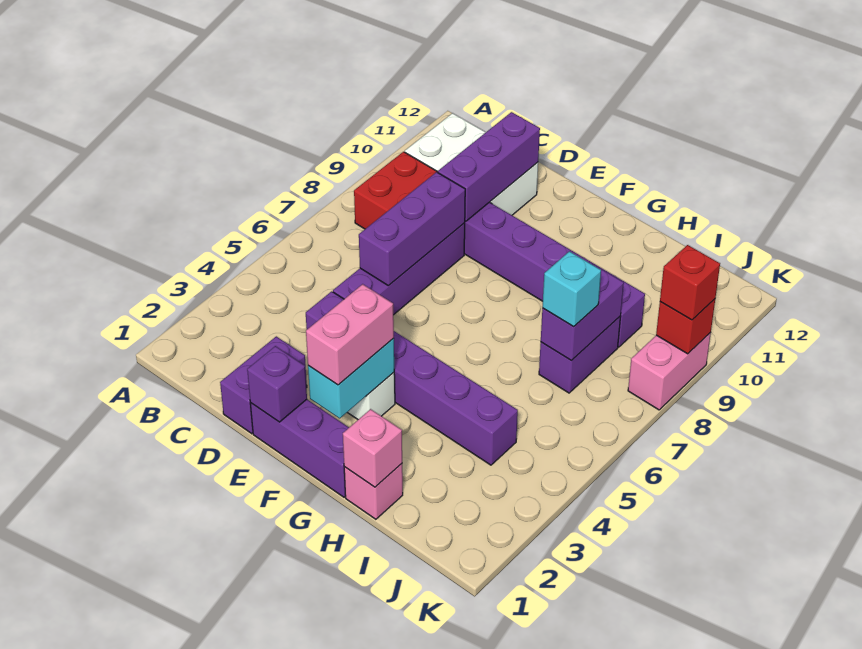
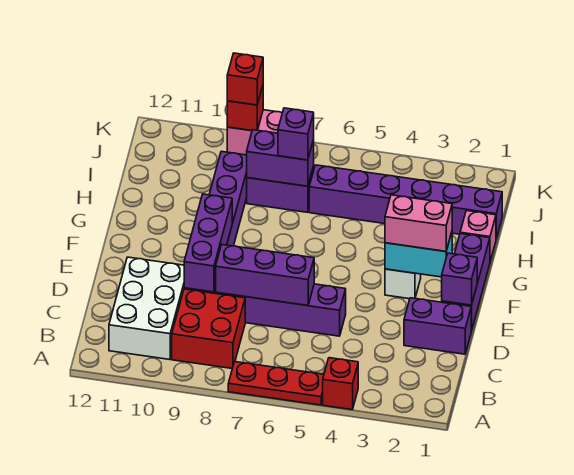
none -> red brick A4 level 1
none -> red plate A5:A7 level 1
purple brick D4:I4 level 1 -> purple brick I1:I6 level 1
purple brick D9:D11 level 2 -> purple brick D9:F9 level 2
pink brick H1 level 2 -> none
cyan brick I7 level 3 -> purple brick I7 level 3

